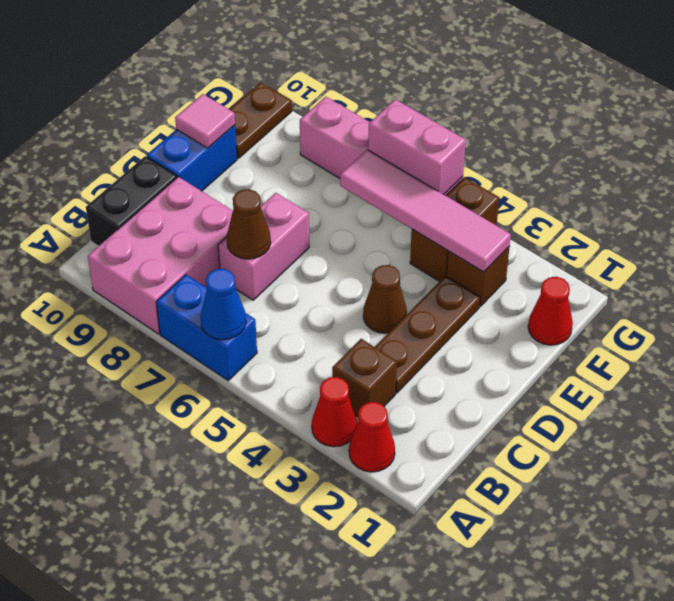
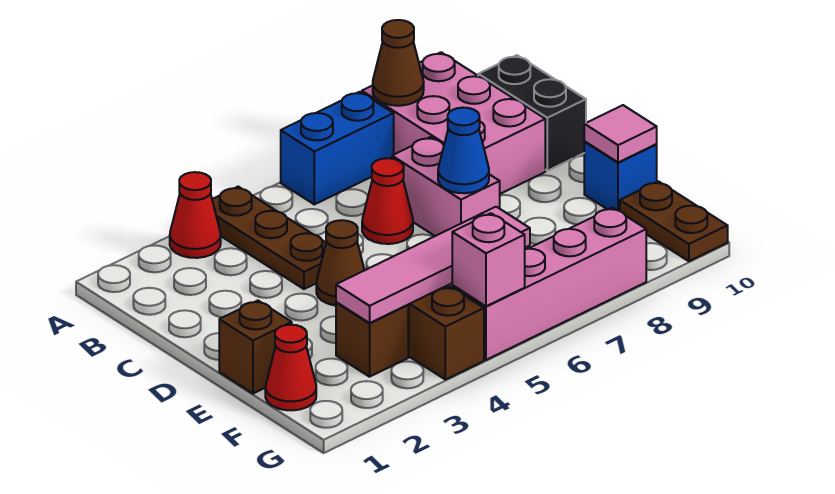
red cone A2 level 1 -> red cone C6 level 1
blue cone A6 level 2 -> blue cone D7 level 2
brown brick B3 level 1 -> brown brick E1 level 1
brown plate C3:E3 level 1 -> brown plate A4:C4 level 1
brown cone C7 level 2 -> brown cone A8 level 2
blue brick D10:E10 level 1 -> blue brick E10 level 1
pink brick G5:G6 level 2 -> pink brick G5 level 2

